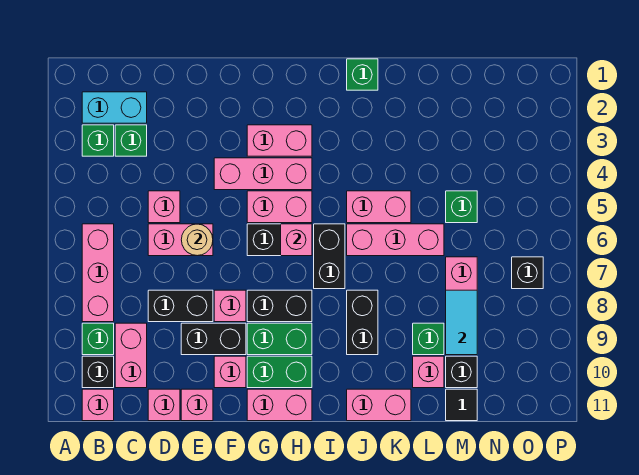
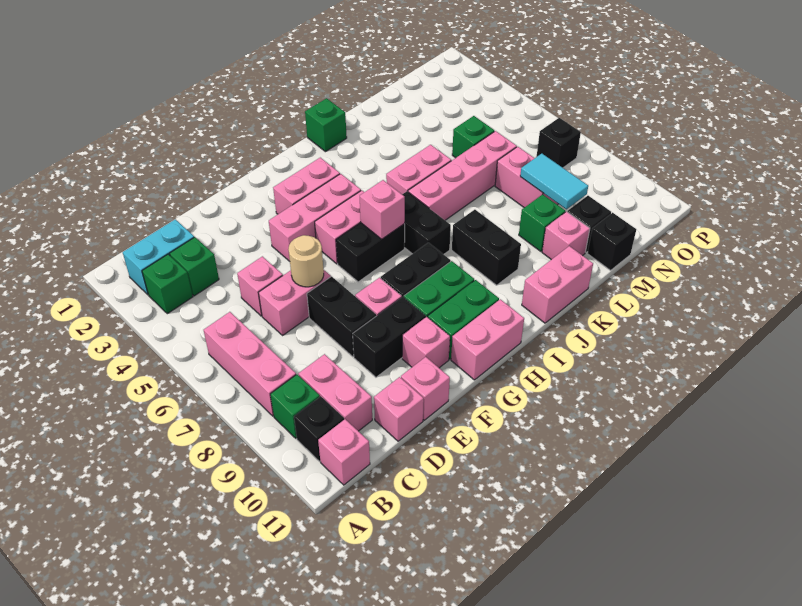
black brick D8:E8 level 1 -> black brick E7:E8 level 1
pink brick J6:L6 level 1 -> pink brick J6:M6 level 1
black tile M11 level 1 -> black brick M11 level 1

